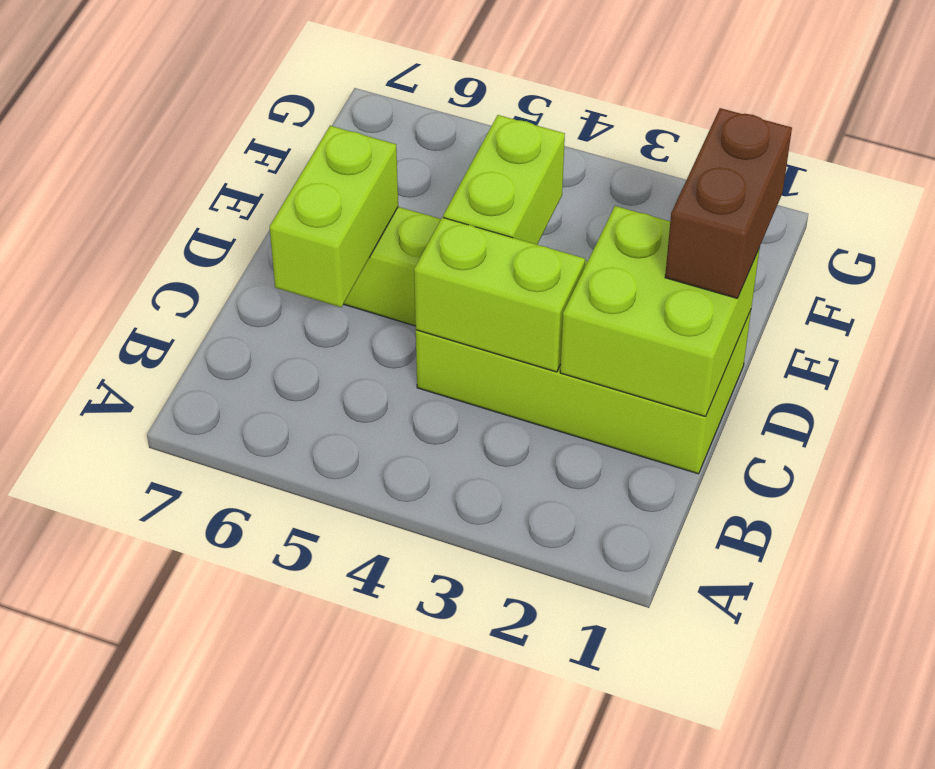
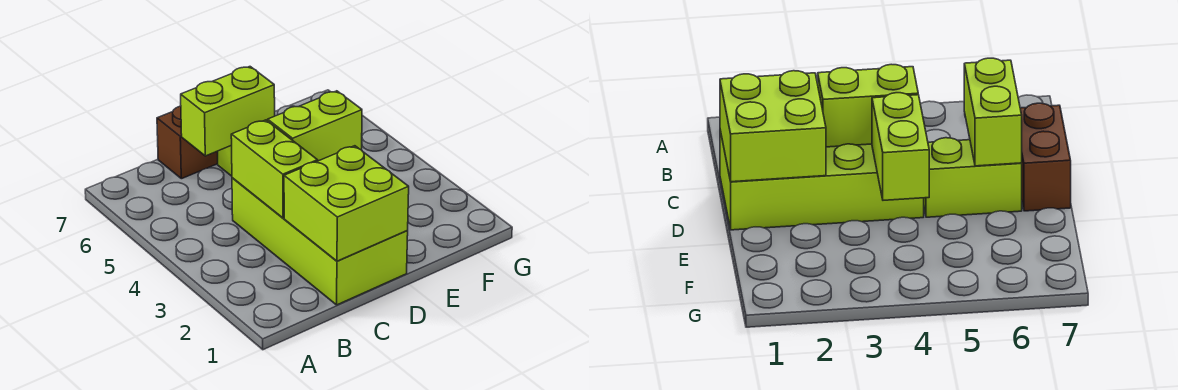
brown brick D1:E1 level 3 -> brown brick C7:D7 level 1

